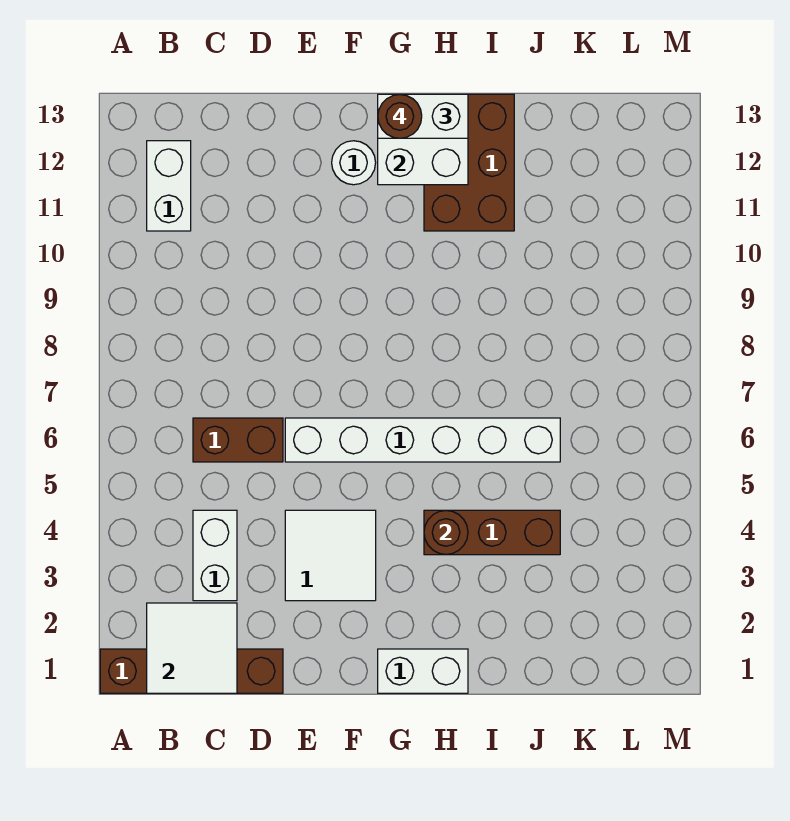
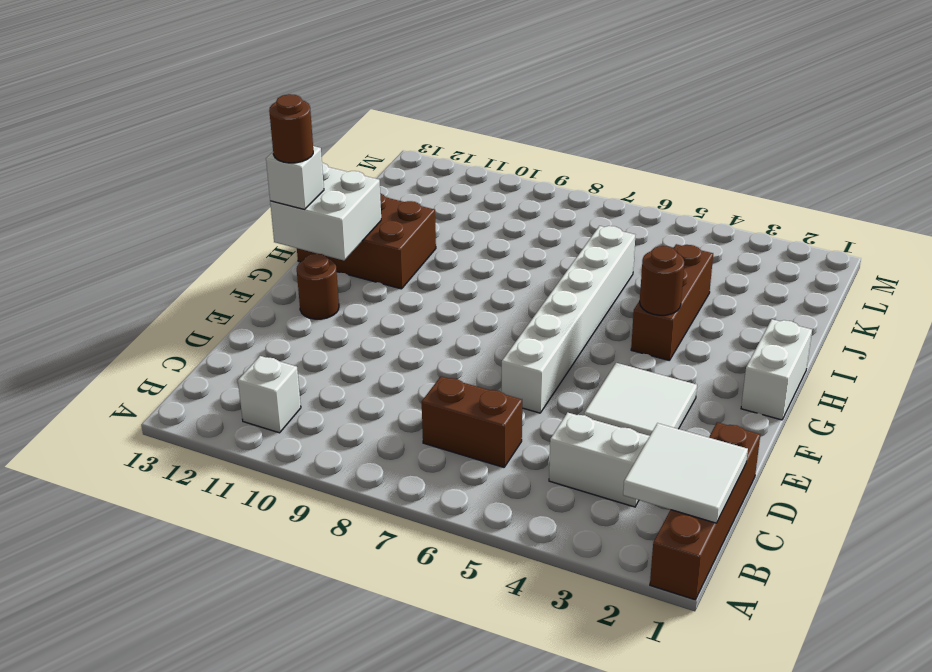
white brick B11:B12 level 1 -> white brick B11 level 1
brown brick C6:D6 level 1 -> brown brick C6:C7 level 1
white round brick F12 level 1 -> brown round brick F12 level 1
white brick G13:H13 level 3 -> white brick G13 level 3

